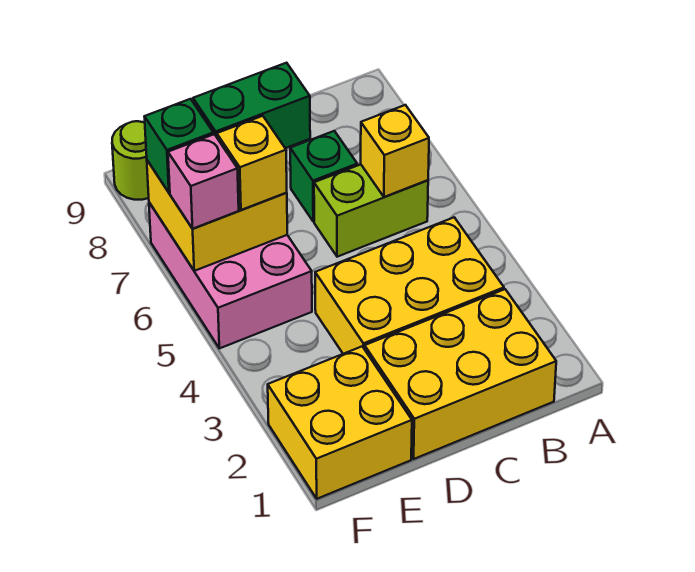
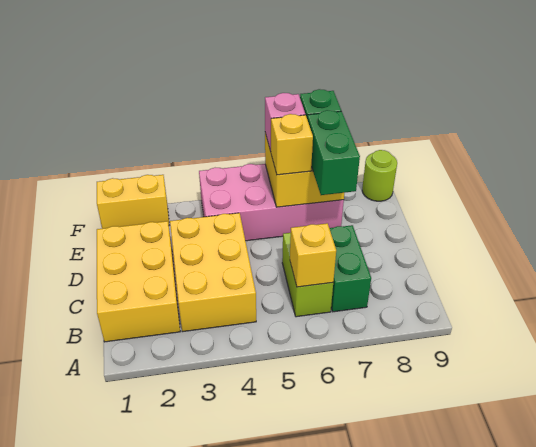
green brick C7 level 1 -> green brick B7:C7 level 1
yellow brick E1:F2 level 1 -> yellow brick F1:F2 level 1
pink brick E5:F7 level 1 -> pink brick E4:F7 level 1

